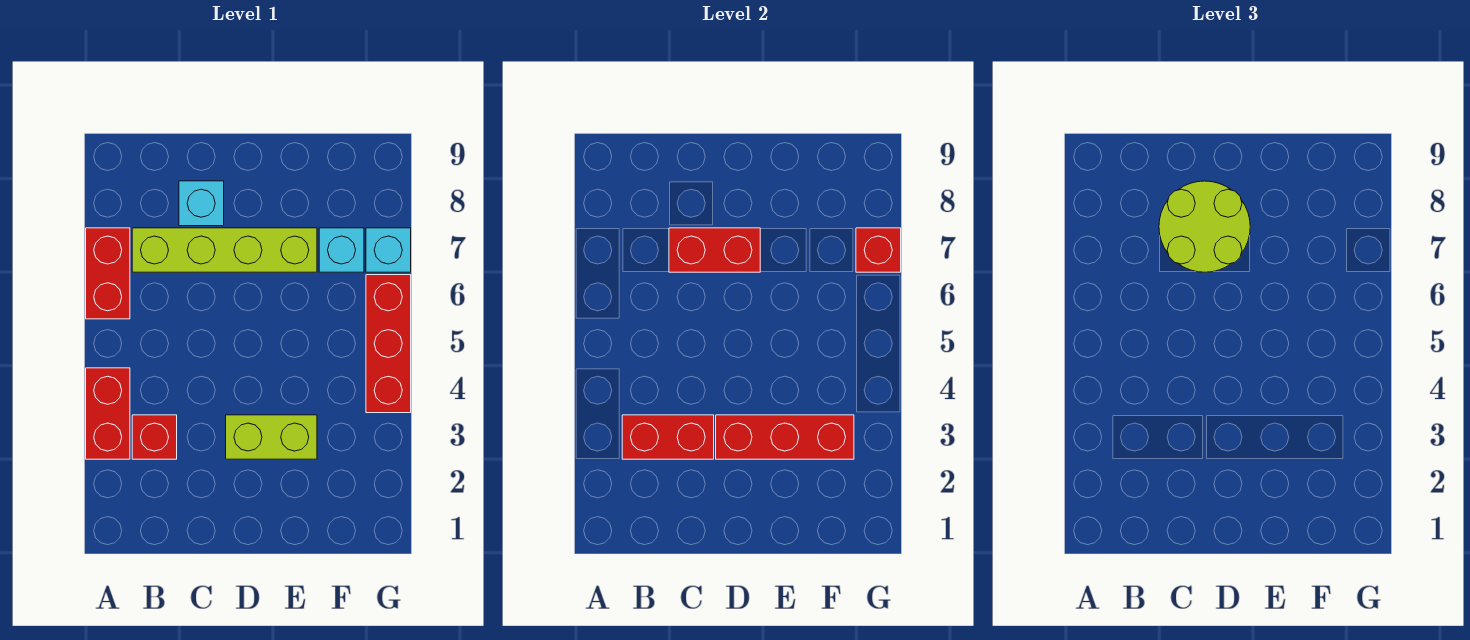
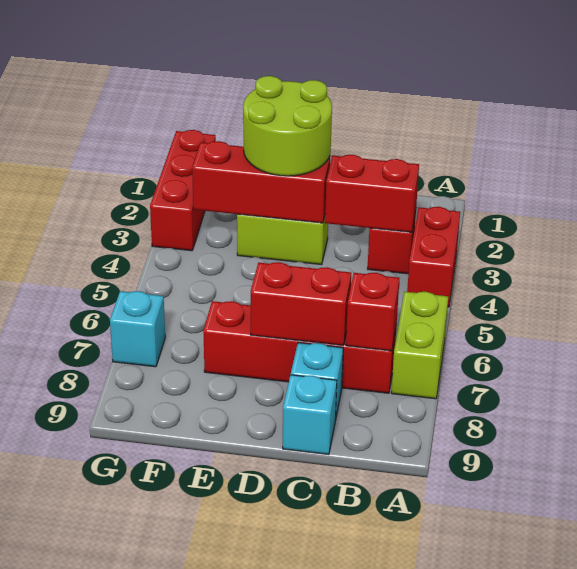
red brick A6:A7 level 1 -> lime brick A6:A7 level 1
lime brick B7:E7 level 1 -> red brick B7:E7 level 1
lime round brick C7:D8 level 3 -> lime round brick D2:E3 level 3
cyan brick F7 level 1 -> cyan brick C9 level 1
red brick G4:G6 level 1 -> red brick G1:G3 level 1
red brick G7 level 2 -> red brick B7 level 2

